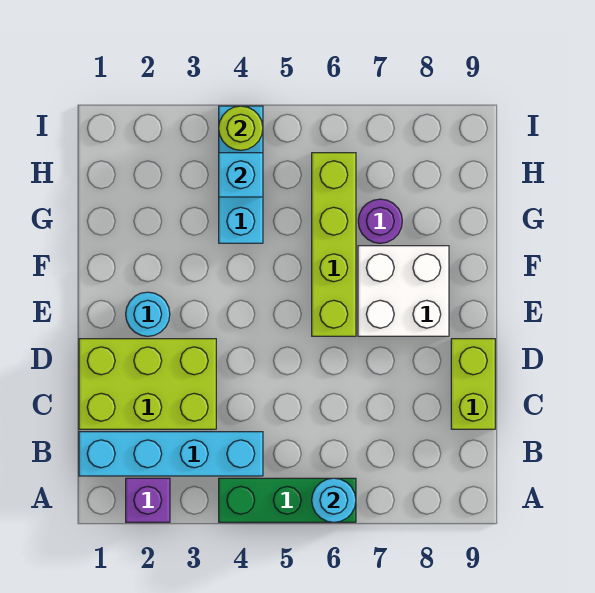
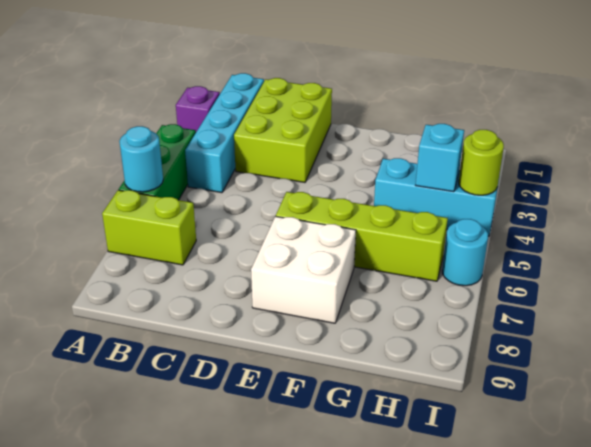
lime brick C9:D9 level 1 -> lime brick A7:B7 level 1
cyan round brick E2 level 1 -> cyan round brick I6 level 1
purple round brick G7 level 1 -> none

